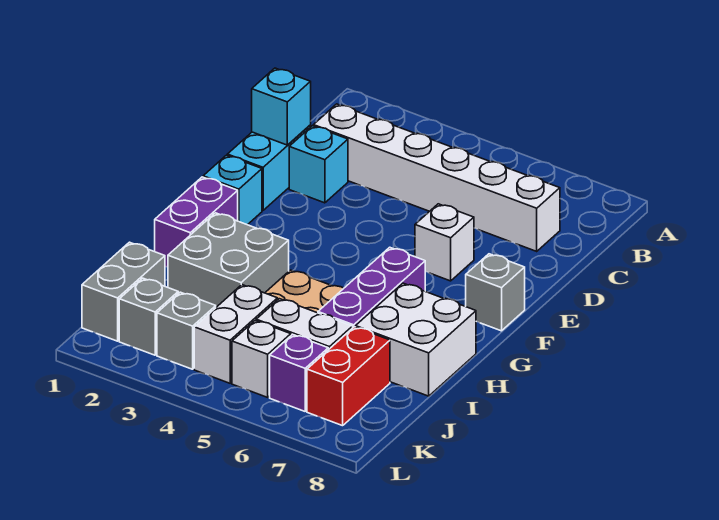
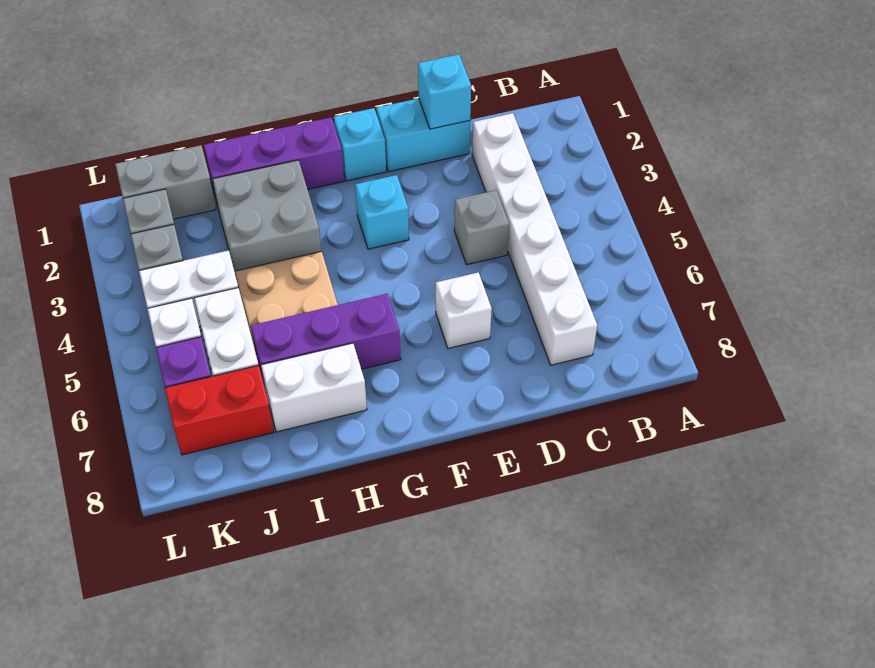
cyan brick D2 level 1 -> cyan brick F3 level 1
grey brick F8 level 1 -> grey brick D4 level 1
purple brick G1:H1 level 1 -> purple brick G1:I1 level 1
white brick H7:I8 level 1 -> white brick H7:I7 level 1

